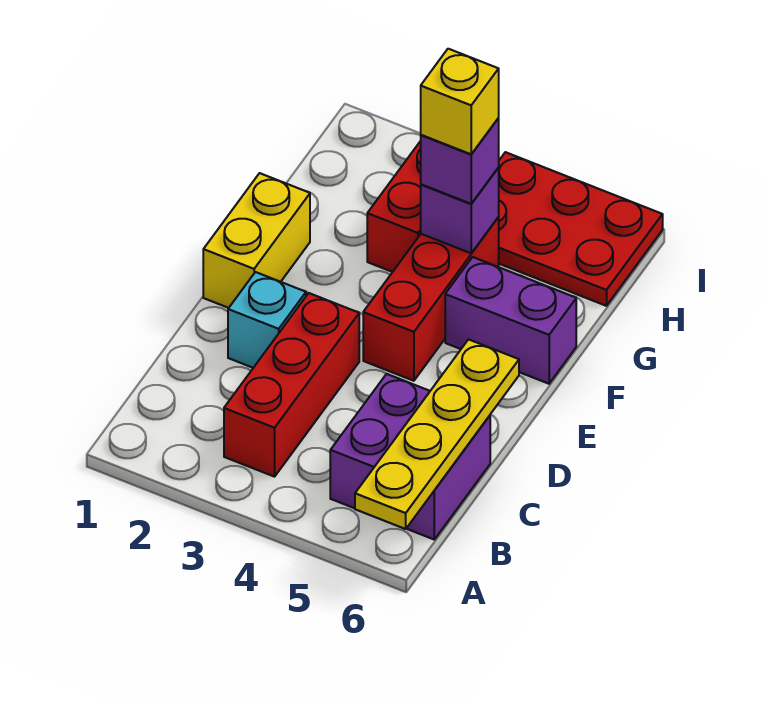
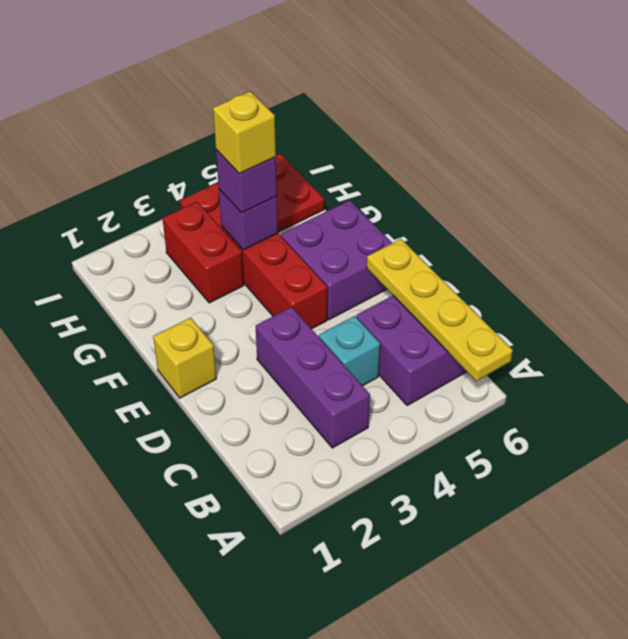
red brick B3:D3 level 1 -> purple brick B3:D3 level 1
cyan brick D2 level 1 -> cyan brick C4 level 1
yellow brick E1:F1 level 1 -> yellow brick E1 level 1
purple brick F5:F6 level 1 -> purple brick E5:F6 level 1

